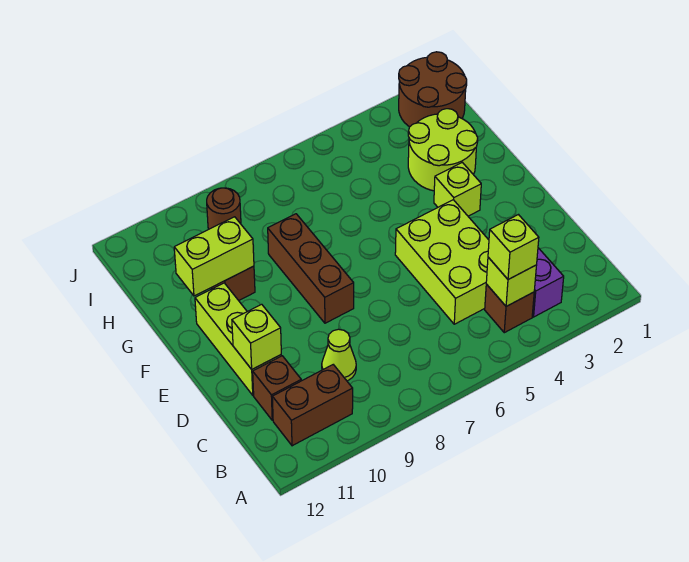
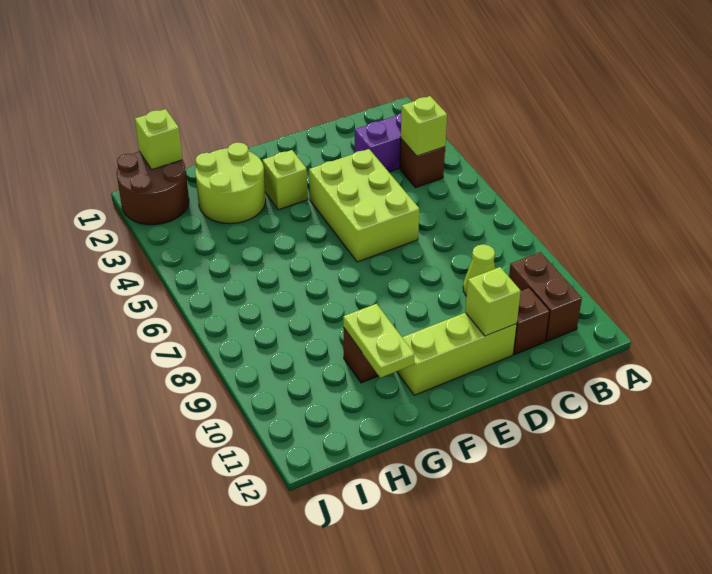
lime brick B4 level 3 -> lime brick I1 level 2
lime brick C4:E5 level 1 -> lime brick D4:E6 level 1
brown brick E8:G8 level 1 -> none
lime brick G10:G11 level 2 -> lime plate G10:G11 level 2
brown round brick I9 level 1 -> none

